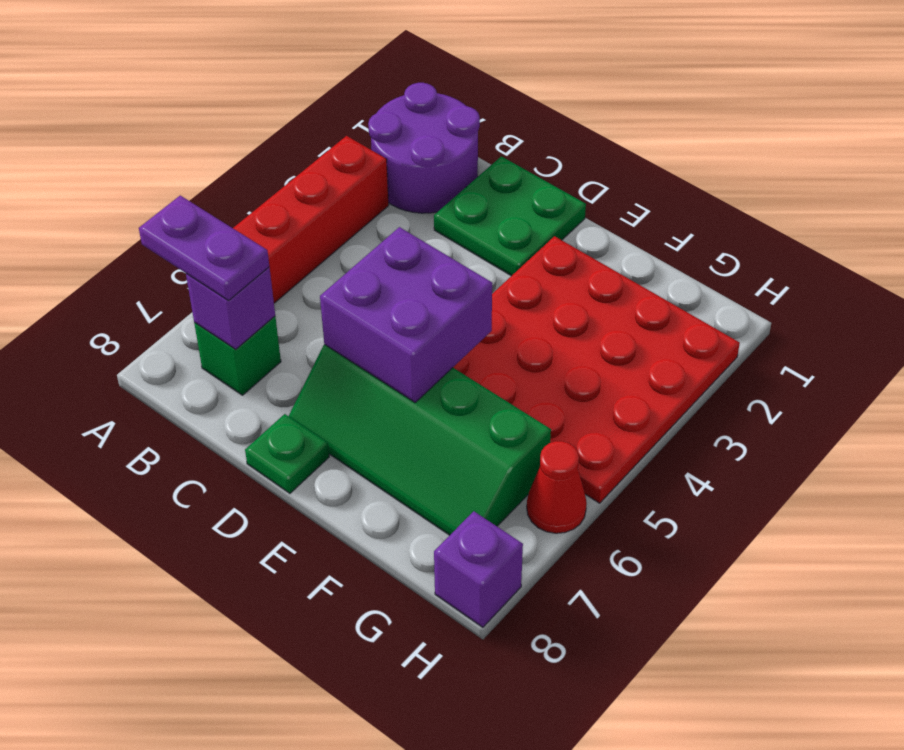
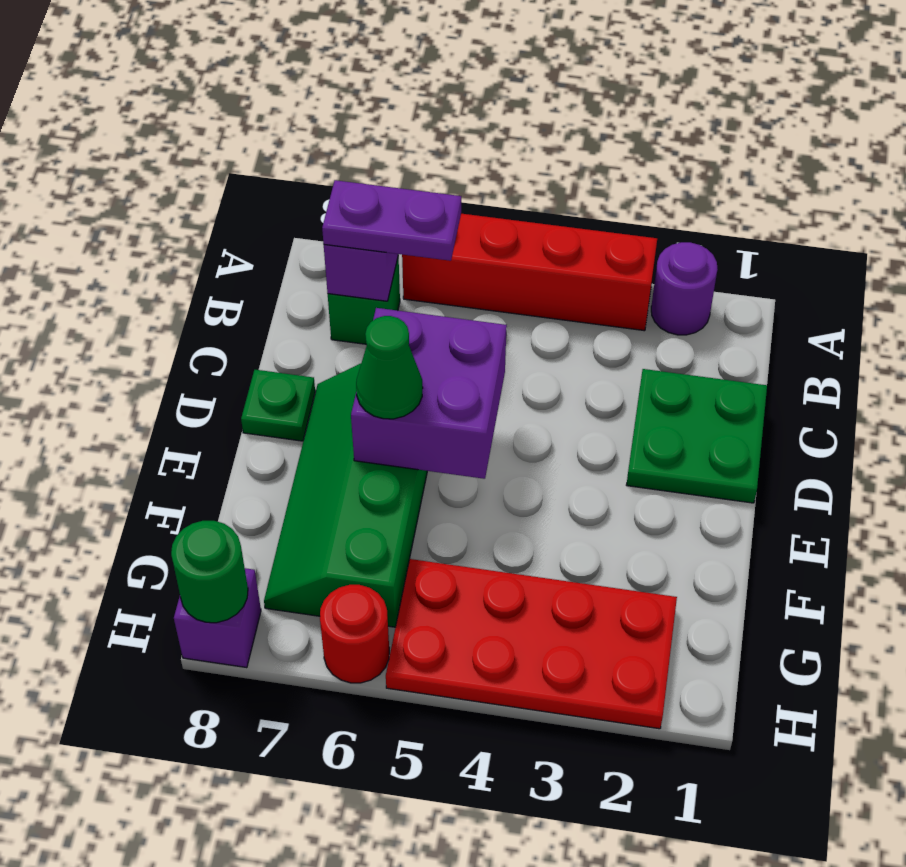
purple round brick A1:B2 level 1 -> purple round brick A2 level 1
purple plate A7:B7 level 3 -> purple plate B6:B7 level 3
red plate E2:H5 level 1 -> red plate G2:H5 level 1
none -> green cone E6 level 3
red cone H6 level 1 -> red round brick H6 level 1
none -> green round brick H8 level 2

